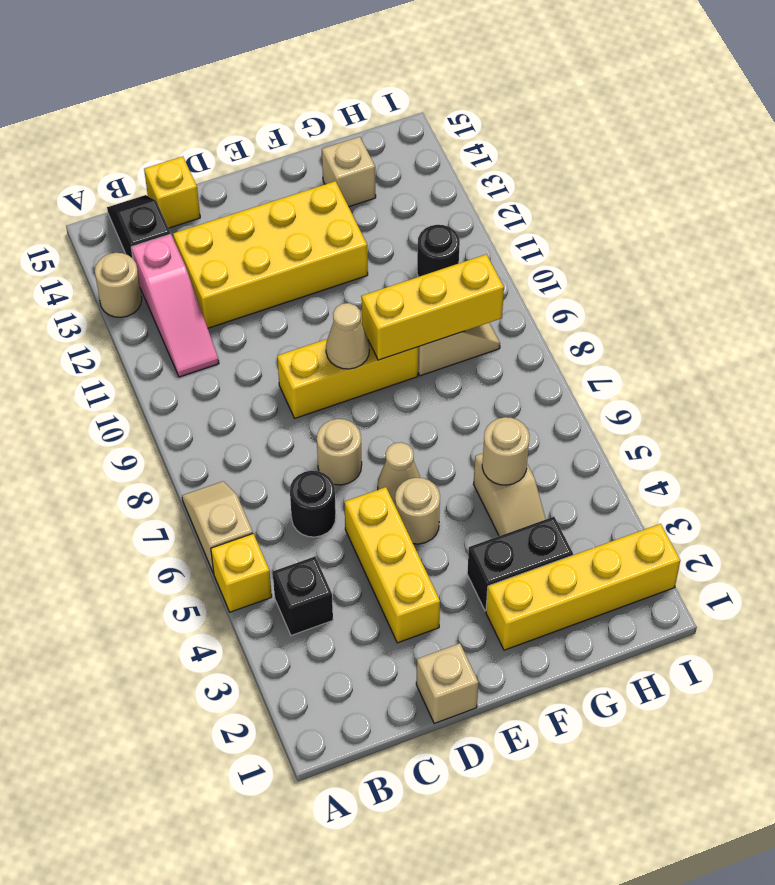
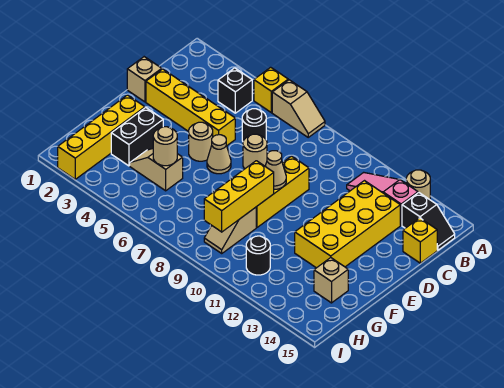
yellow brick D3:D5 level 1 -> yellow brick D2:D5 level 1

